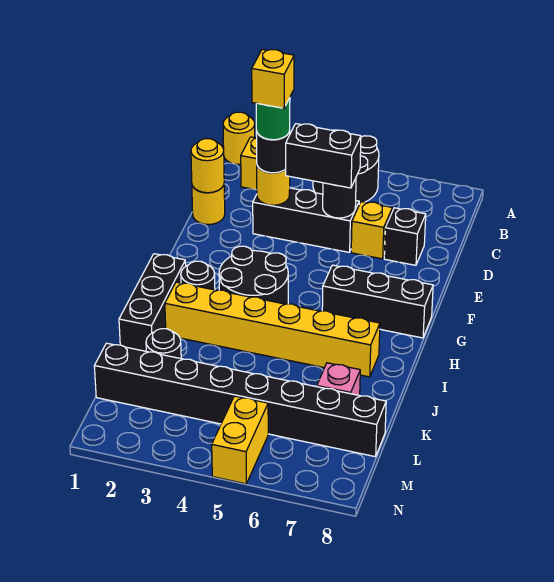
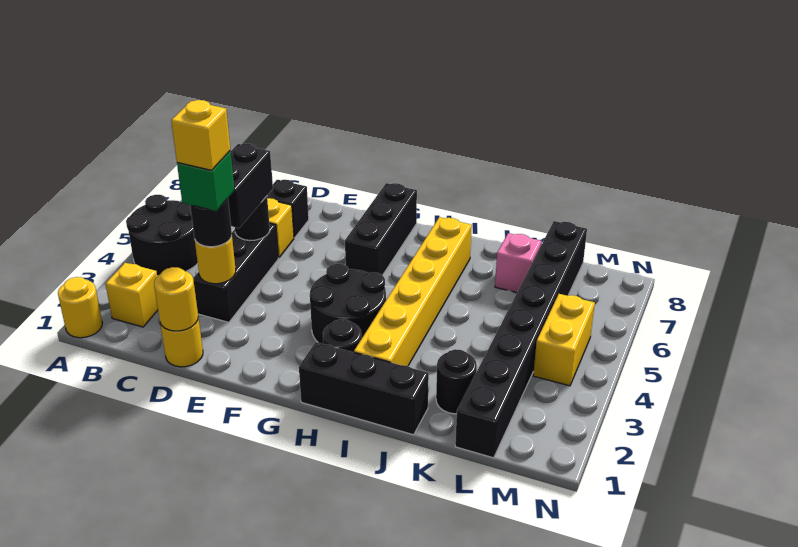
green round brick D3 level 4 -> green brick D3 level 4
yellow brick M5:N5 level 1 -> yellow brick M4:M5 level 1

